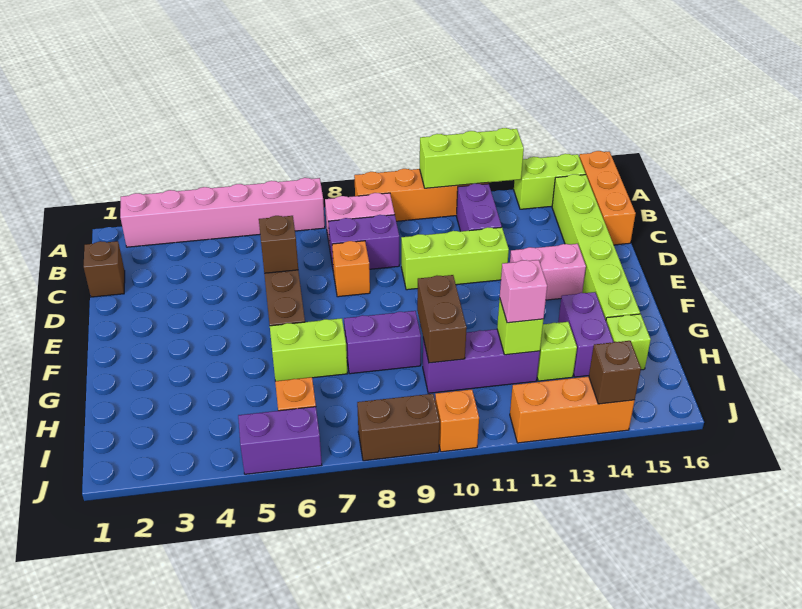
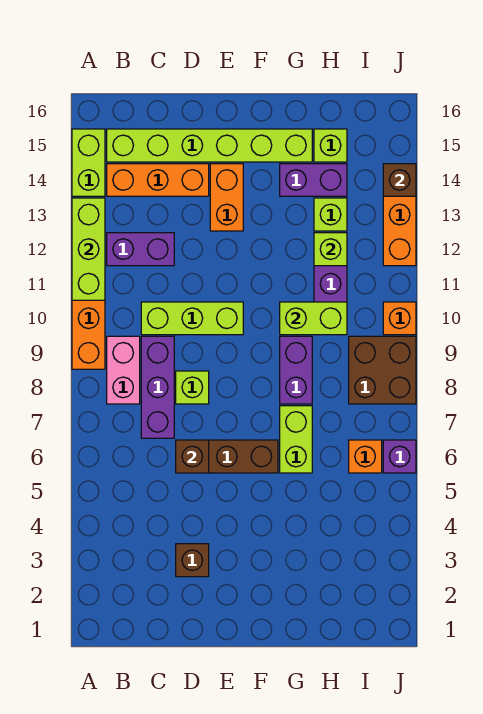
pink brick A2:A7 level 1 -> none
orange brick A16:C16 level 1 -> orange brick B14:D14 level 1
brown brick C1 level 1 -> brown brick D3 level 1
purple brick C8:C9 level 1 -> purple brick C7:C9 level 1
orange brick D8 level 1 -> lime brick D8 level 1
lime brick D10:D12 level 1 -> lime brick C10:E10 level 1
pink brick E13:E14 level 1 -> orange brick E13:E14 level 1
brown brick G10:H10 level 2 -> lime brick G10:H10 level 2
pink brick H12 level 3 -> none
purple brick J5:J6 level 1 -> purple brick J6 level 1
brown brick J8:J9 level 1 -> brown brick I8:J9 level 1

